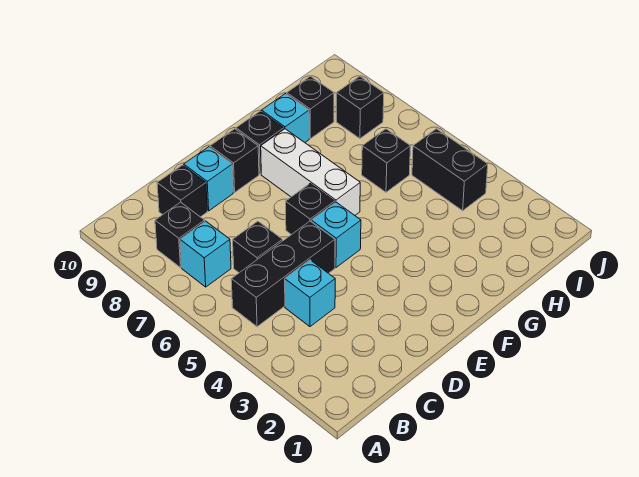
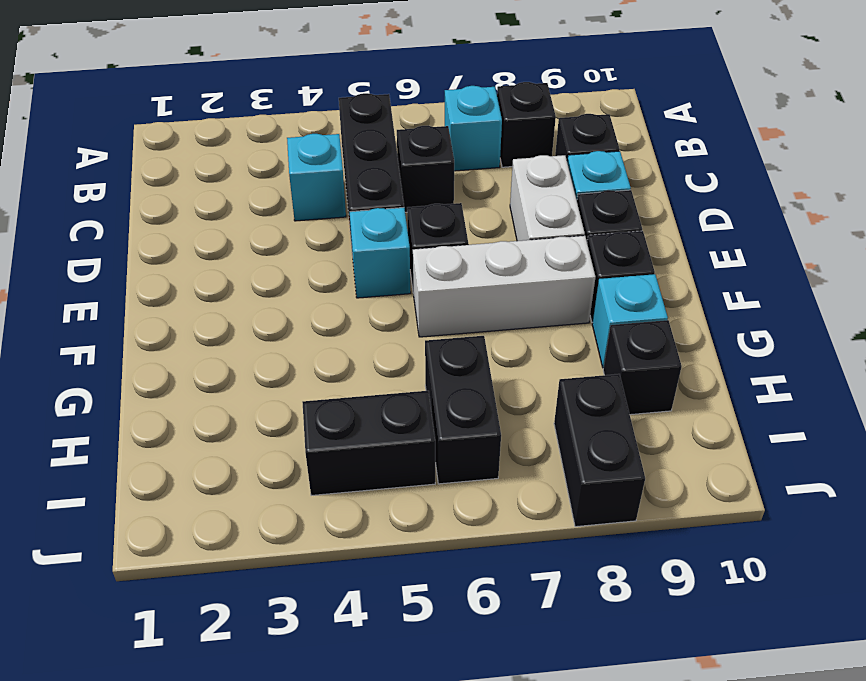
none -> white brick D8:E8 level 1
black brick H6 level 1 -> black brick H6:I6 level 1
black brick I8 level 1 -> black brick I8:J8 level 1

